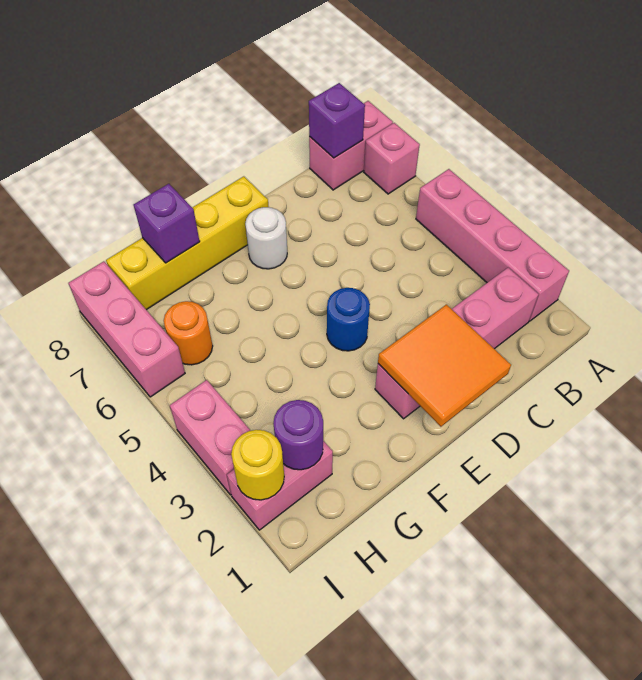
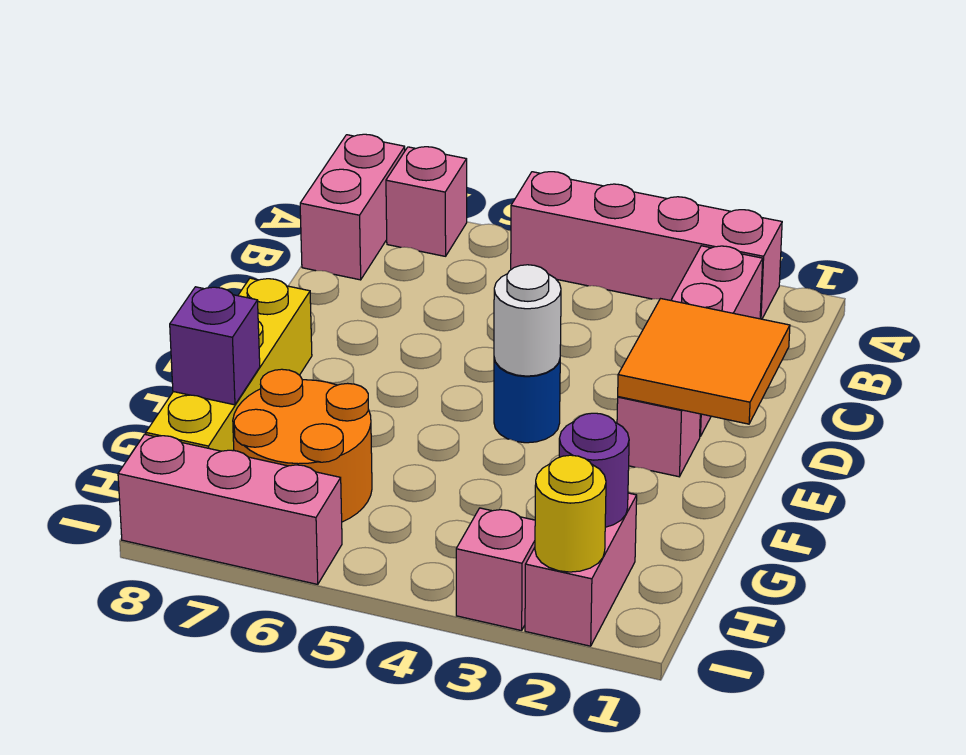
purple brick B8 level 2 -> none
white round brick E7 level 1 -> white round brick E4 level 2
orange round brick H6 level 1 -> orange round brick G6:H7 level 1
pink brick I3:I4 level 1 -> pink brick I3 level 1

